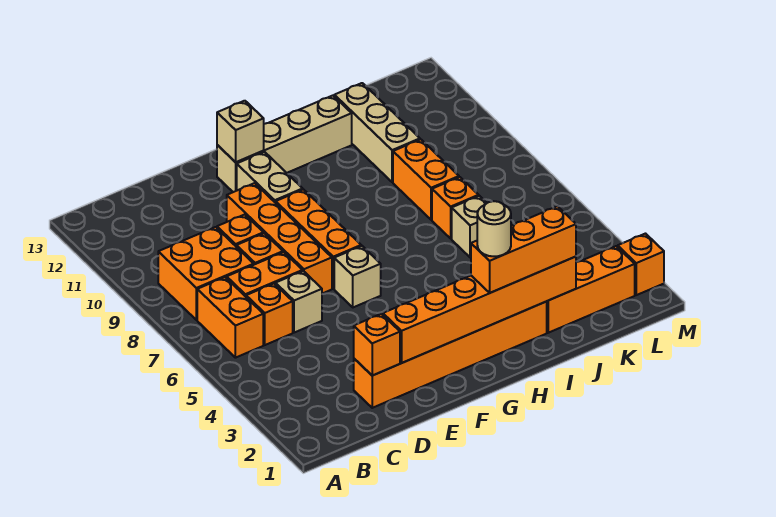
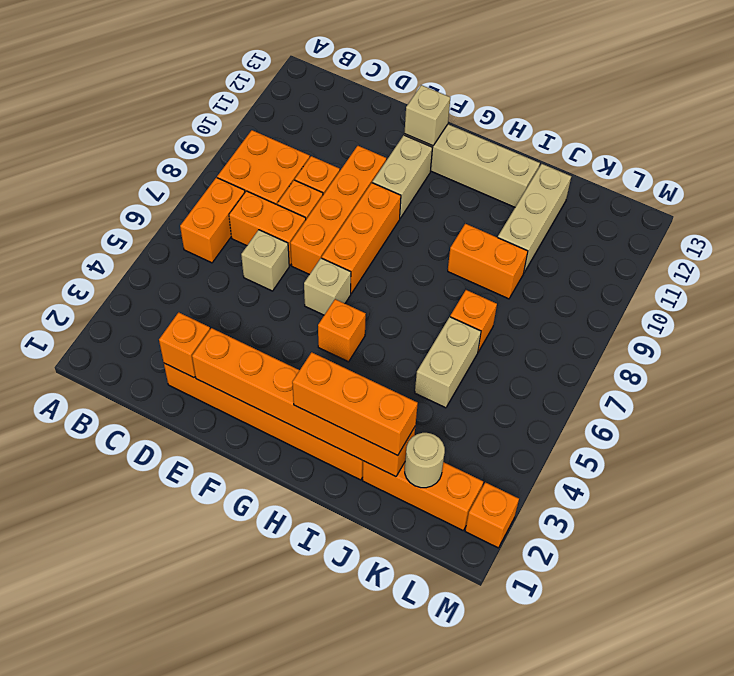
orange brick C6 level 1 -> orange brick G5 level 1
tan round brick H2 level 4 -> tan round brick K2 level 2
tan brick J6 level 1 -> tan brick J5:J6 level 1
orange brick J8:J9 level 1 -> orange brick I9:J9 level 1

